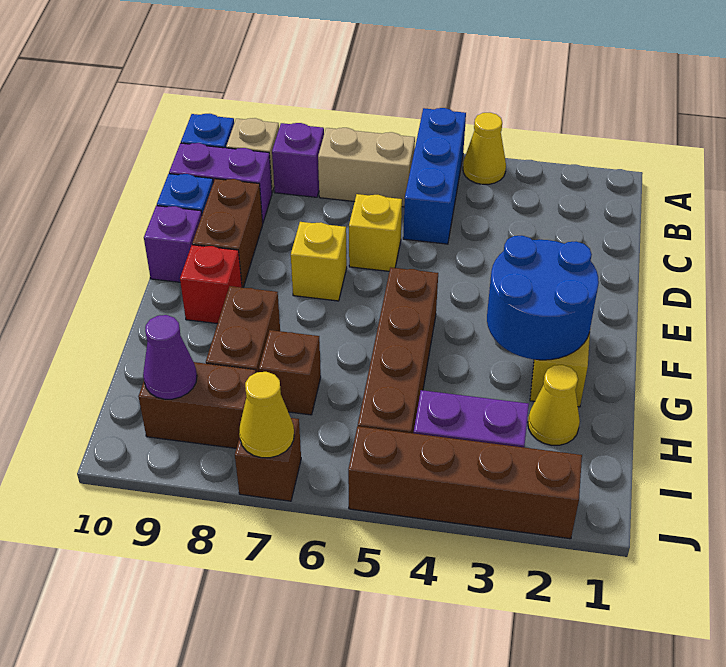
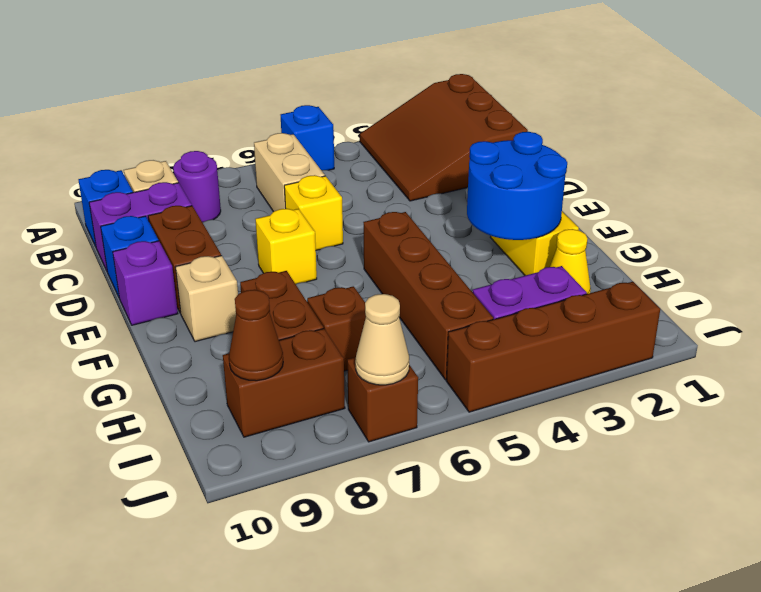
none -> brown slope A1:C3 level 1 top 1
yellow cone A4 level 1 -> none
blue brick A5:C5 level 1 -> blue brick A5 level 1
tan brick B6:B7 level 1 -> tan brick B6:C6 level 1
purple brick B8 level 1 -> purple round brick B8 level 1
red brick F9 level 1 -> tan brick F9 level 1
purple cone I9 level 2 -> brown cone I9 level 2
yellow cone J7 level 2 -> tan cone J7 level 2

